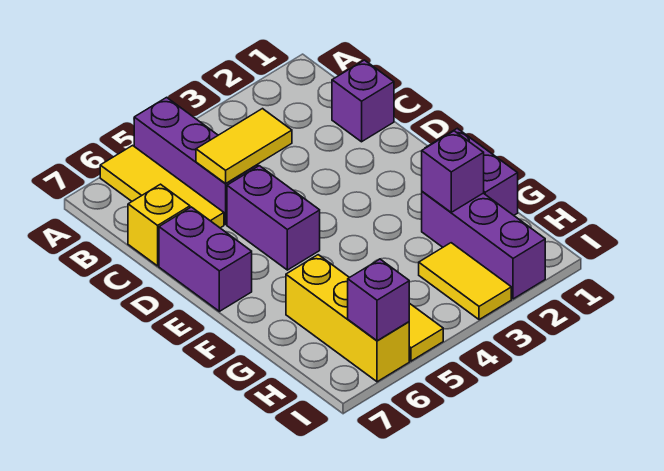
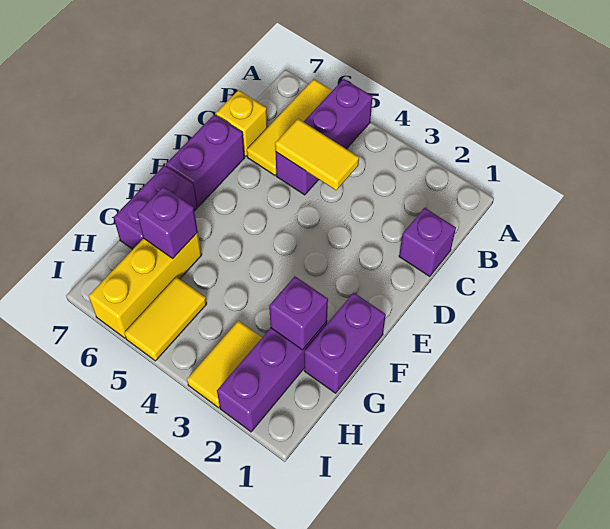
purple brick D5:E5 level 1 -> purple brick F7:G7 level 1
purple brick I6 level 2 -> purple brick G6 level 2

